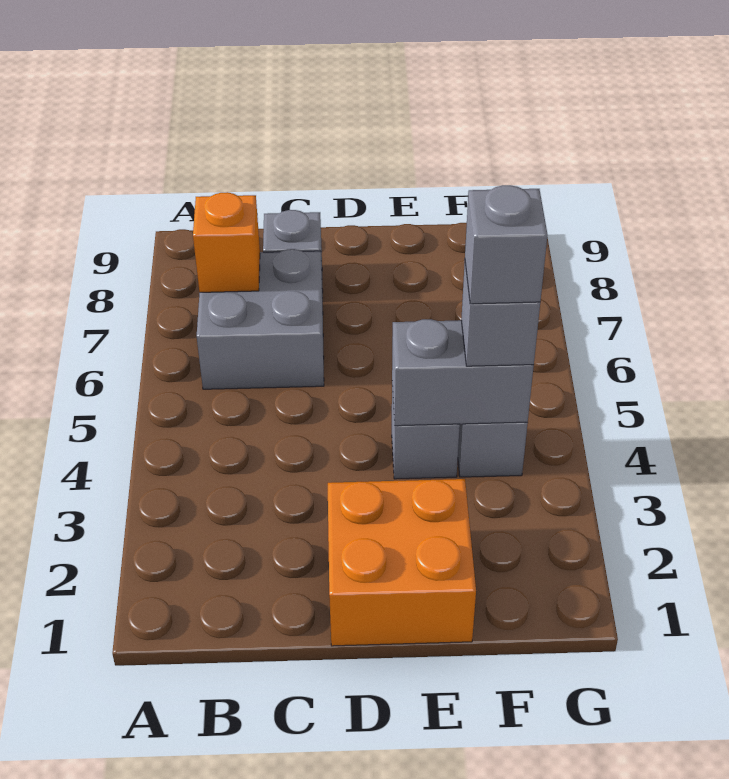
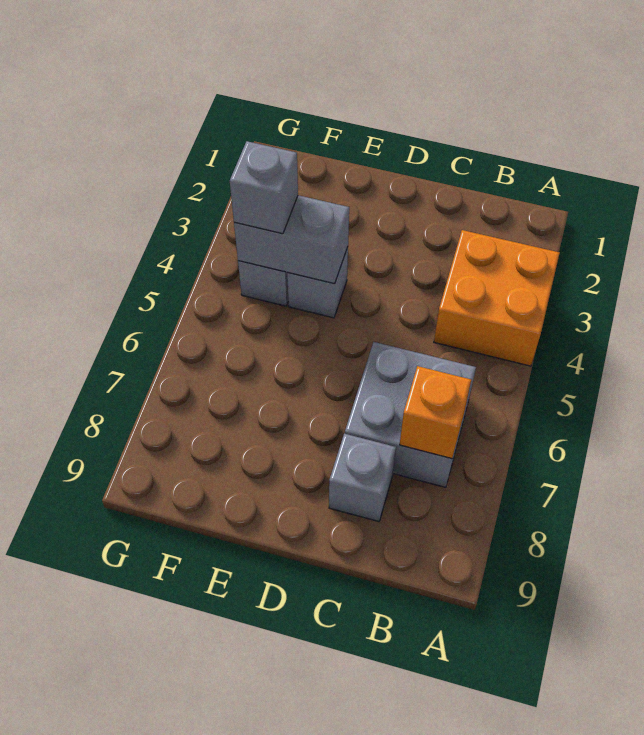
orange brick D1:E2 level 1 -> orange brick A3:B4 level 1
grey brick F4 level 4 -> none

